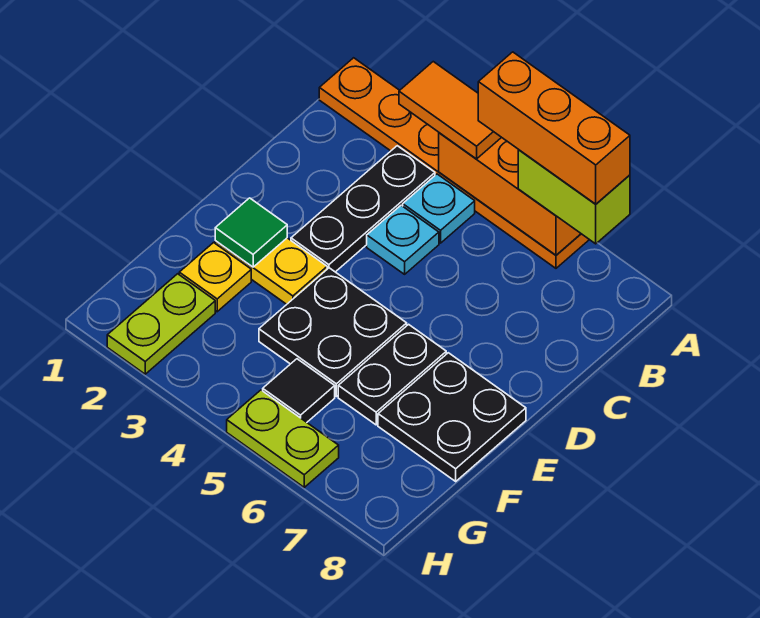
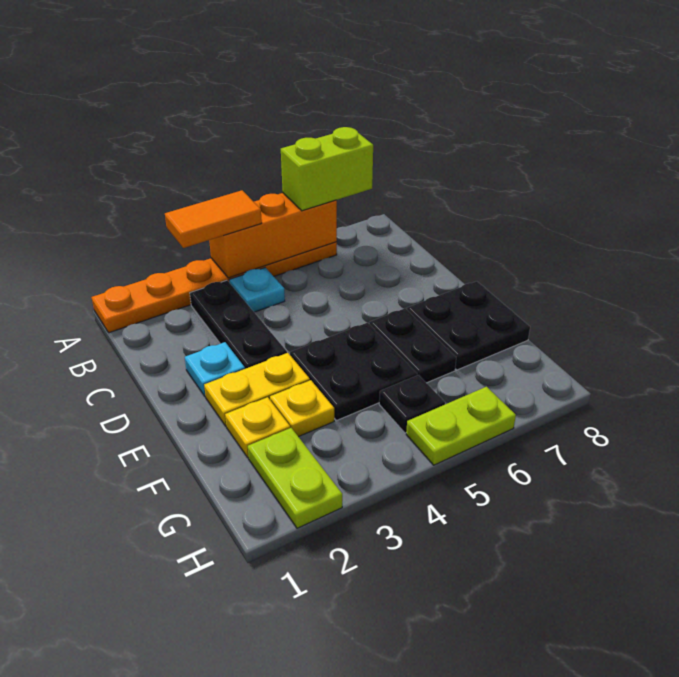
orange brick A5:A7 level 4 -> none
cyan plate C4 level 1 -> cyan plate D2 level 1
green tile E2 level 2 -> none
none -> yellow plate F3 level 1
black tile G5 level 1 -> black plate G5 level 1

